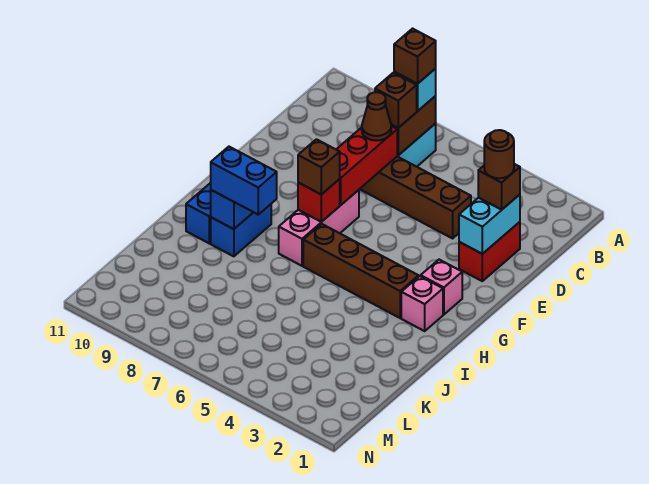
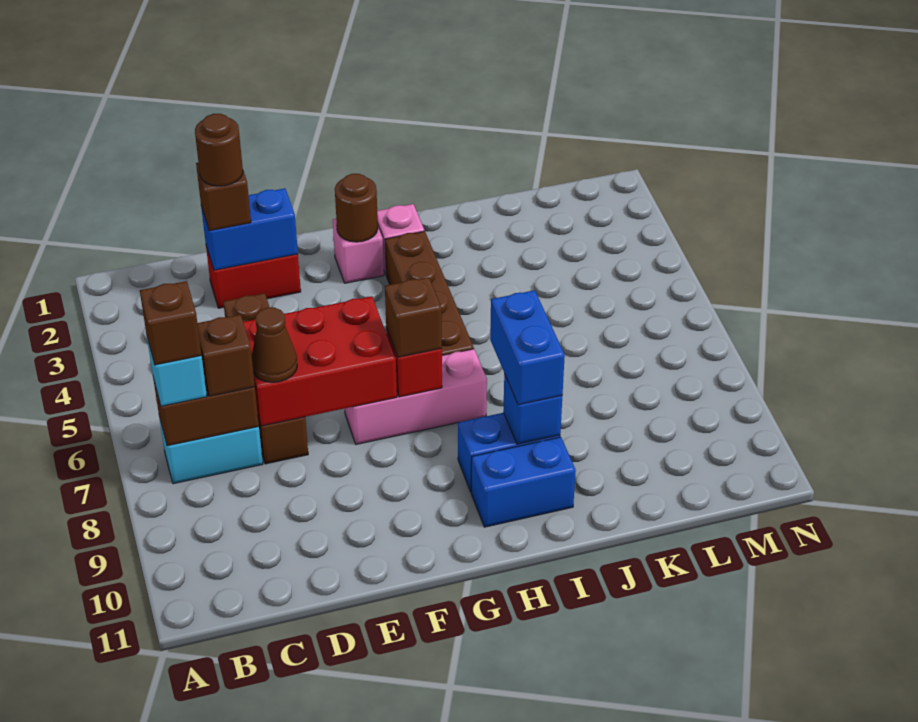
cyan brick D2:E2 level 2 -> blue brick D2:E2 level 2
red brick D7:F7 level 2 -> red brick D6:F7 level 2
none -> brown round brick G2 level 2

